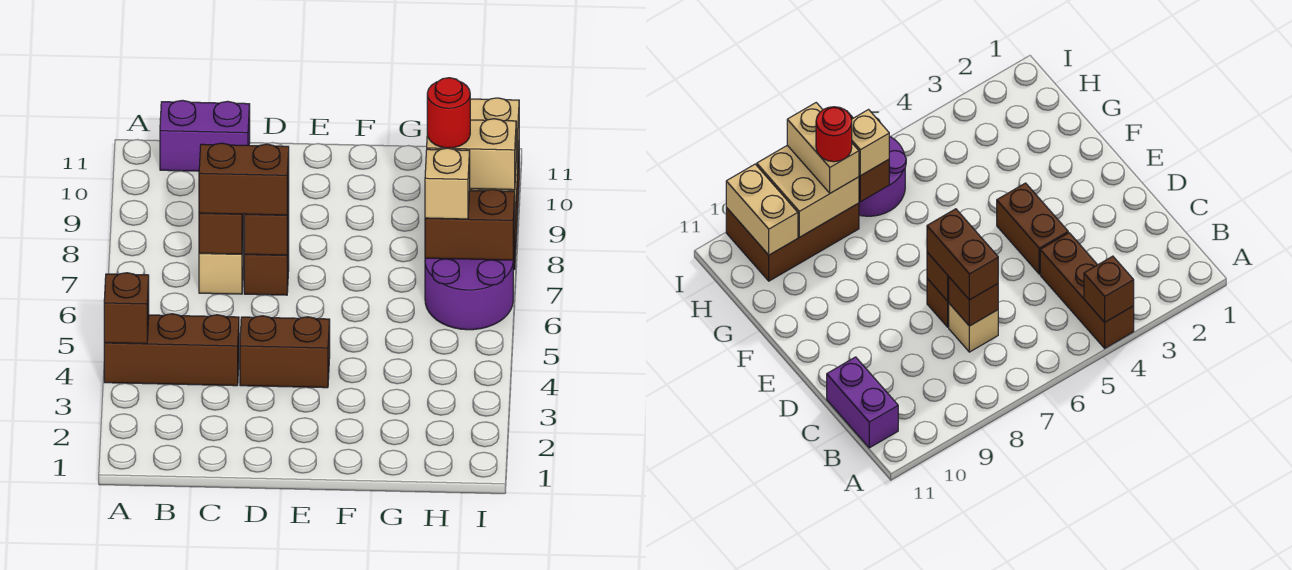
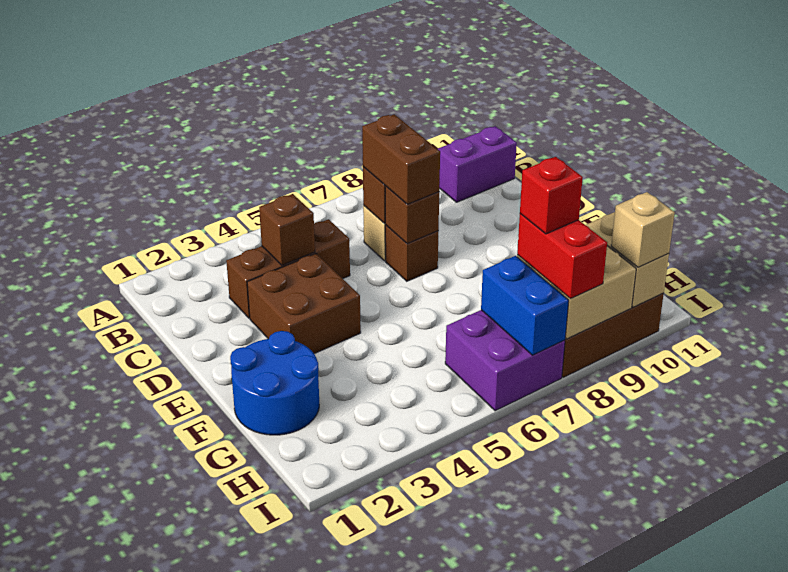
brown brick A4:C4 level 1 -> brown brick C3:C5 level 1
brown brick A4 level 2 -> brown brick C4 level 2
purple brick B11:C11 level 1 -> purple brick B10:B11 level 1
brown brick D4:E4 level 1 -> brown brick D3:E4 level 1
none -> blue round brick F1:G2 level 1
purple round brick H6:I7 level 1 -> purple brick H6:I7 level 1
brown brick H7:I7 level 2 -> blue brick H7:I7 level 2
tan brick H7 level 3 -> tan brick I10 level 3
tan brick H8:I8 level 3 -> red brick H8:I8 level 3
red round brick H8 level 4 -> red brick H8 level 4

